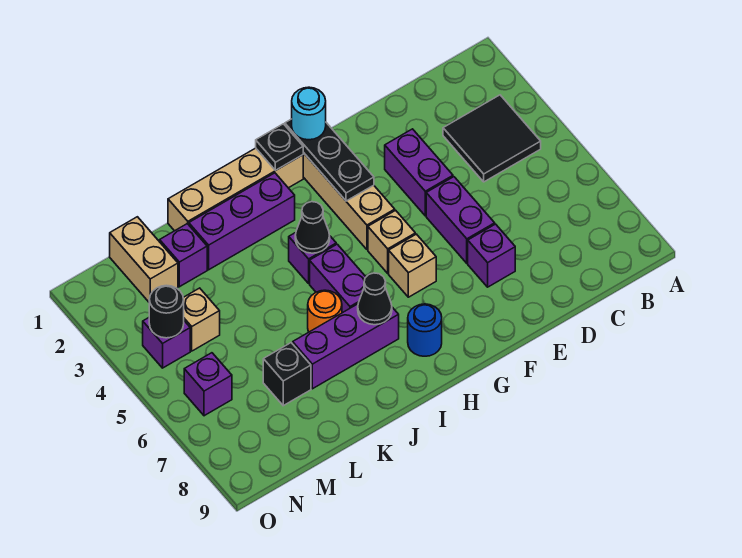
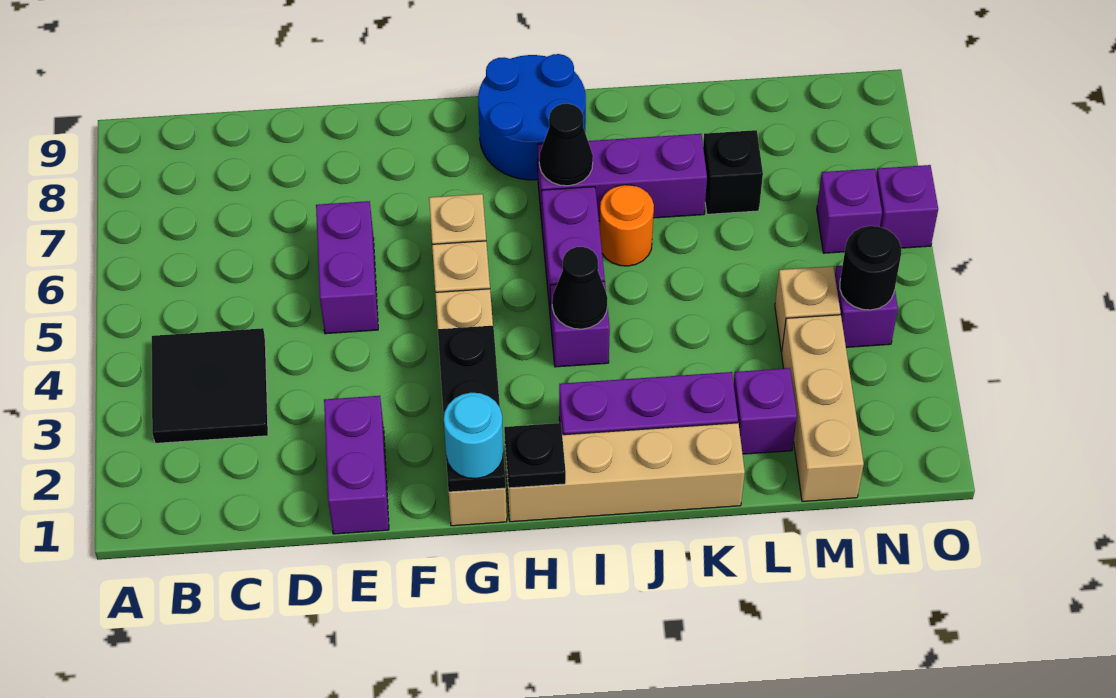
purple brick E3:E4 level 1 -> purple brick E1:E2 level 1
purple brick E7 level 1 -> purple brick O6 level 1
blue round brick H8 level 1 -> blue round brick H8:I9 level 1
tan brick M1:M2 level 1 -> tan brick M1:M3 level 1

